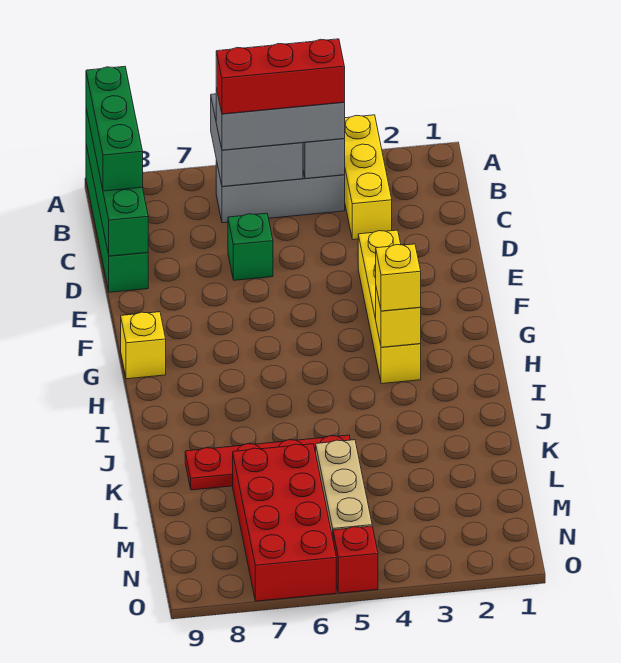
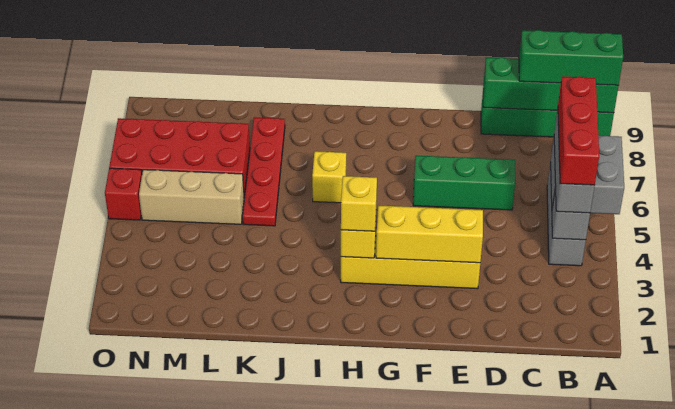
yellow brick A3:C3 level 1 -> yellow brick E3:G3 level 2
green brick D6 level 1 -> green brick D6:F6 level 1
yellow brick G9 level 1 -> yellow brick I6 level 1

